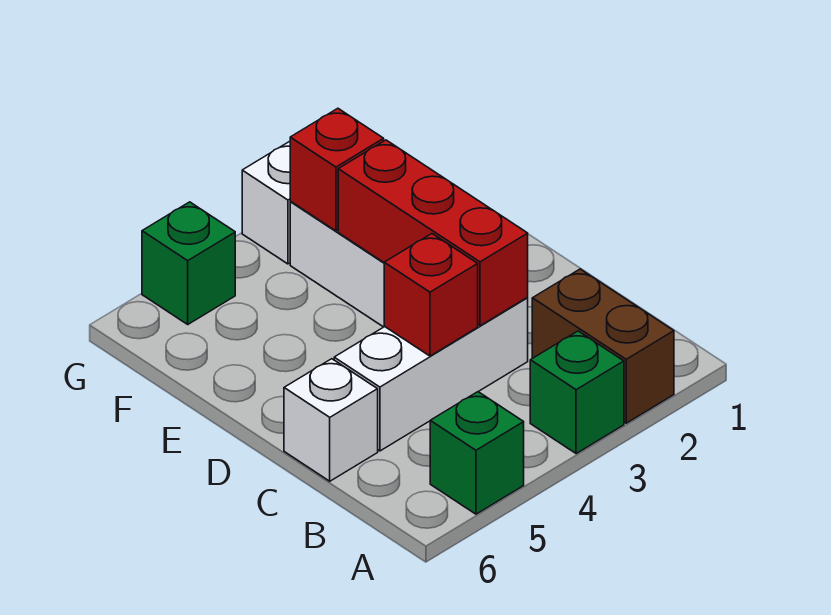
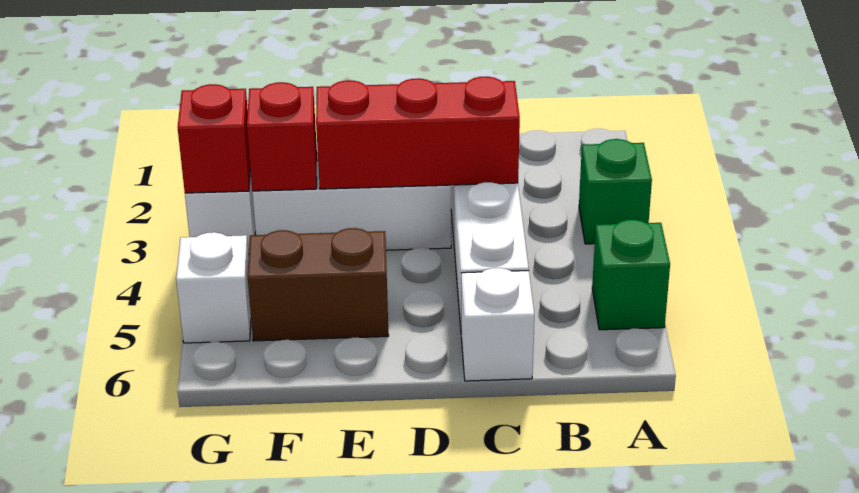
brown brick A2:B2 level 1 -> brown brick E5:F5 level 1
red brick C4 level 2 -> red brick G3 level 2
green brick G5 level 1 -> white brick G5 level 1

